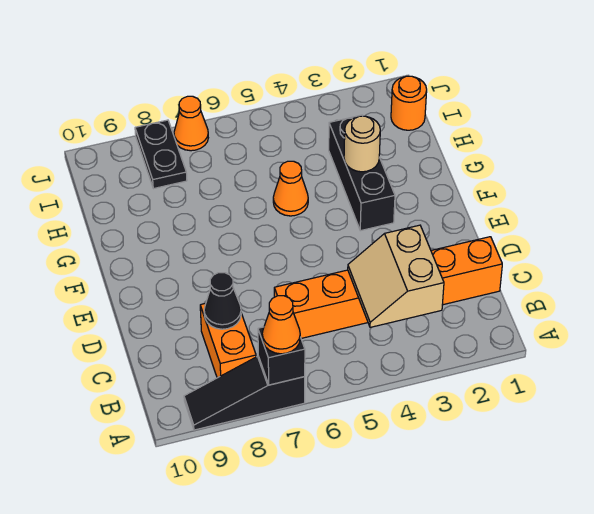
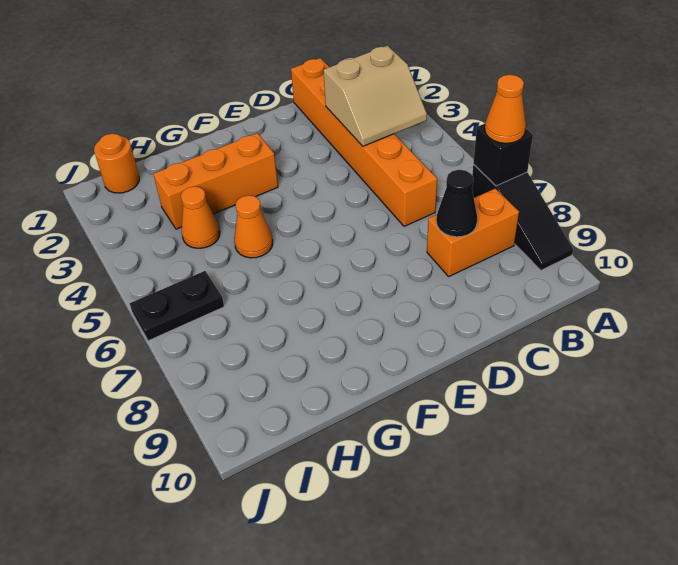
black brick F3:H3 level 1 -> orange brick F3:H3 level 1
tan round brick G3 level 2 -> none
black plate I8:J8 level 1 -> black plate I6:J6 level 1
orange cone J7 level 1 -> orange cone H4 level 1

